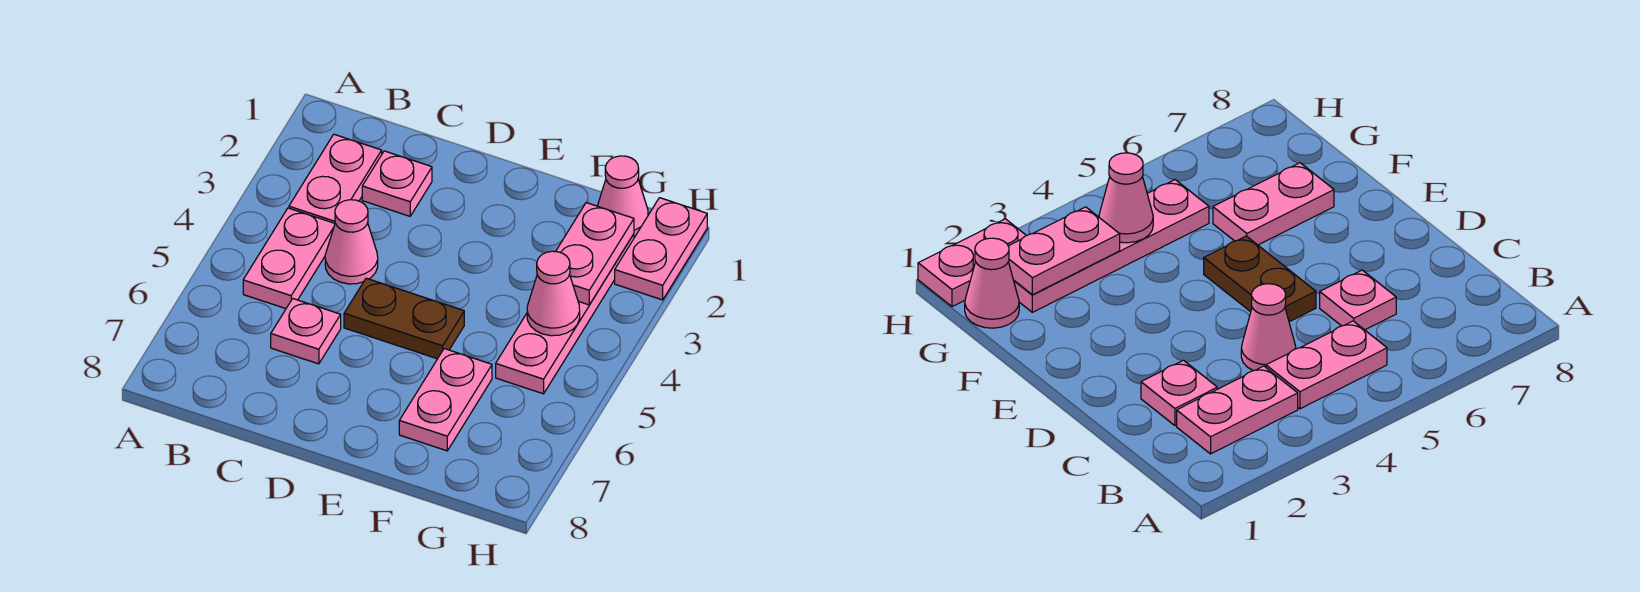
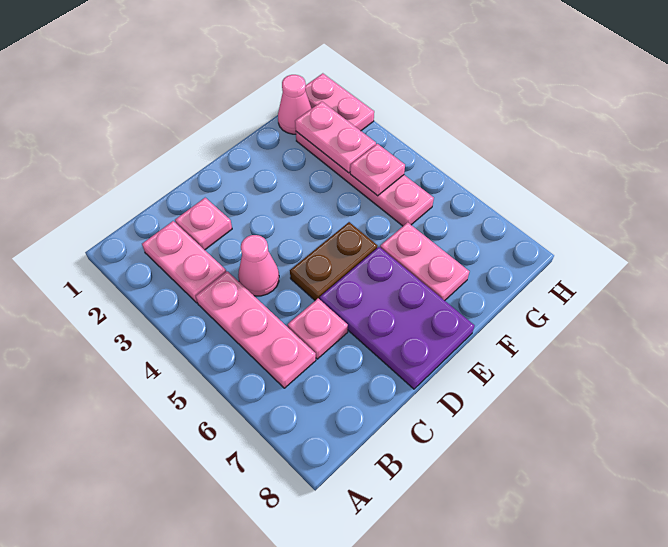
pink plate B4:B5 level 1 -> pink plate B4:B6 level 1
none -> purple plate D6:E8 level 1
pink cone G4 level 2 -> pink plate G4 level 2

